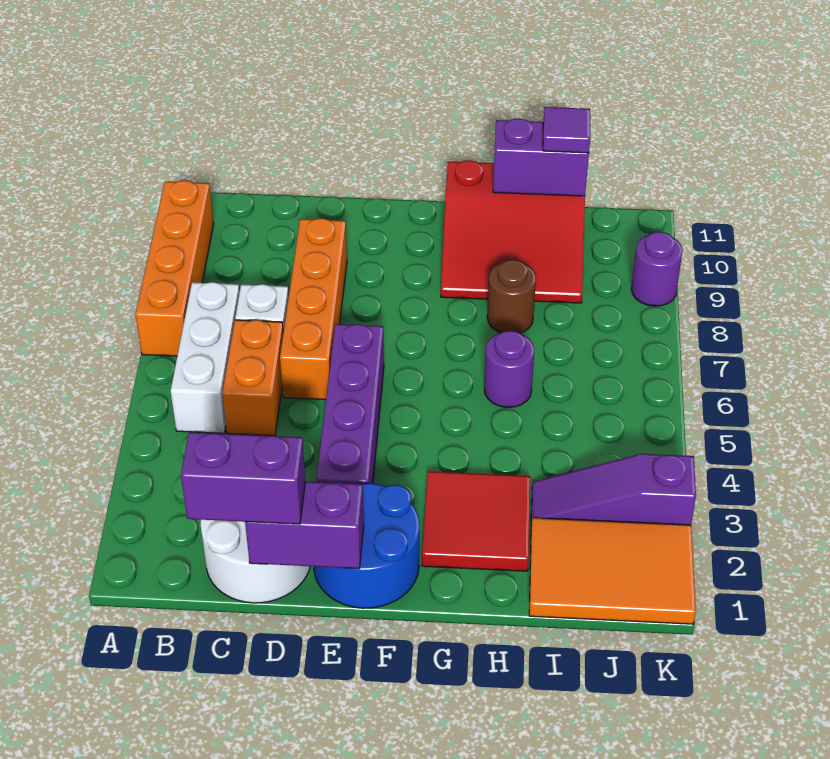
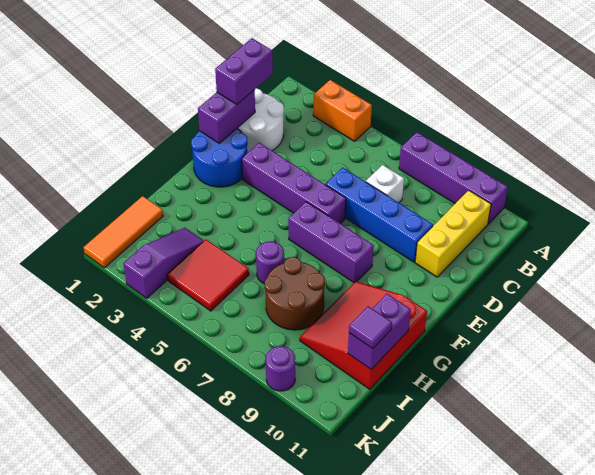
orange brick A7:A10 level 1 -> purple brick A7:A10 level 1
white brick B5:B7 level 1 -> none
none -> yellow brick B10:D10 level 1
orange brick C5:C6 level 1 -> orange brick A3:A4 level 1
orange brick D6:D9 level 1 -> blue brick D6:D9 level 1
none -> purple brick F6:F8 level 1
red tile G2:H3 level 1 -> red tile I4:J5 level 1
brown round brick H8 level 1 -> brown round brick H7:I8 level 1
orange tile I1:K2 level 1 -> orange tile I1:K1 level 1

